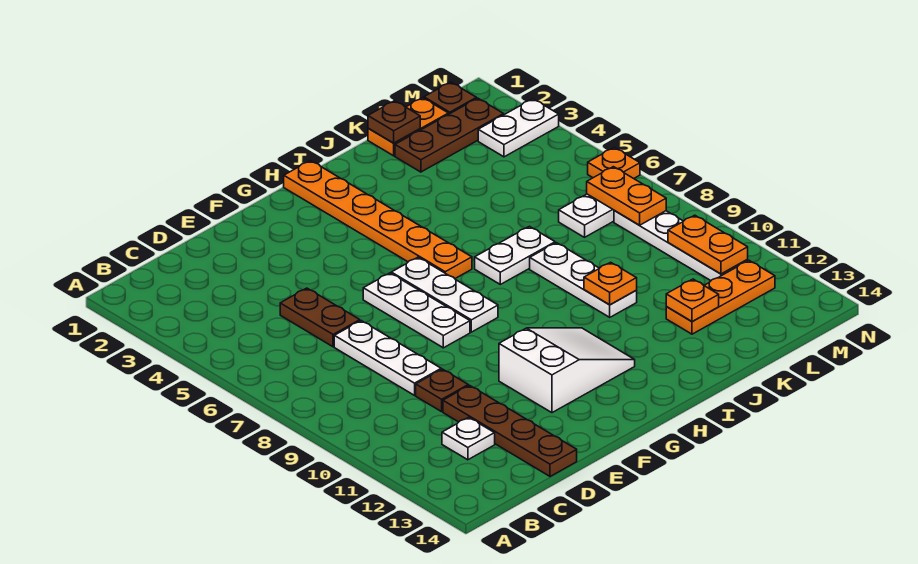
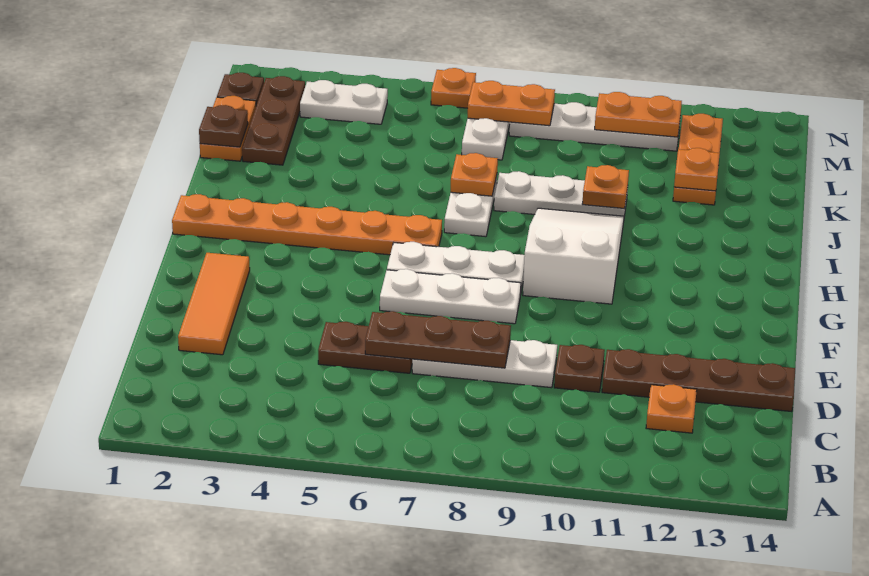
white plate C12 level 1 -> orange plate C12 level 1
none -> orange tile D2:F2 level 1
none -> brown plate D6:D8 level 2
white slope F11:H12 level 1 top F -> white slope G9:I10 level 1 top G
none -> orange plate J7 level 2
white plate M3:N3 level 1 -> white plate M3:M4 level 1

